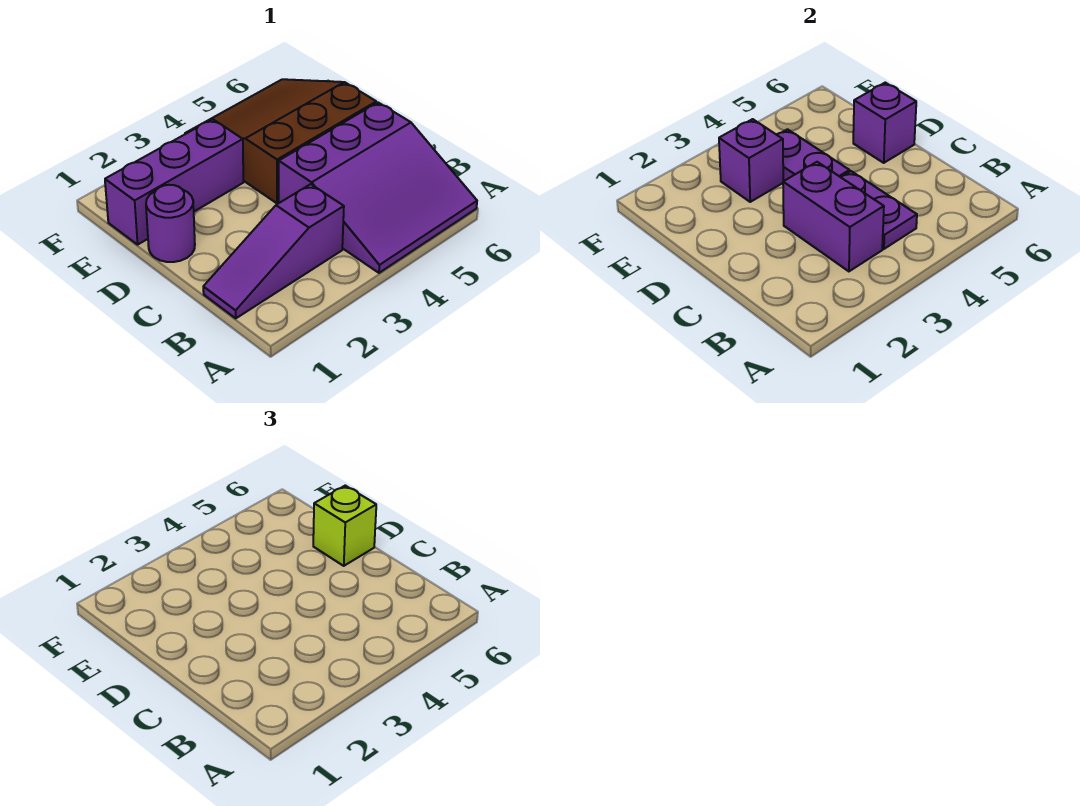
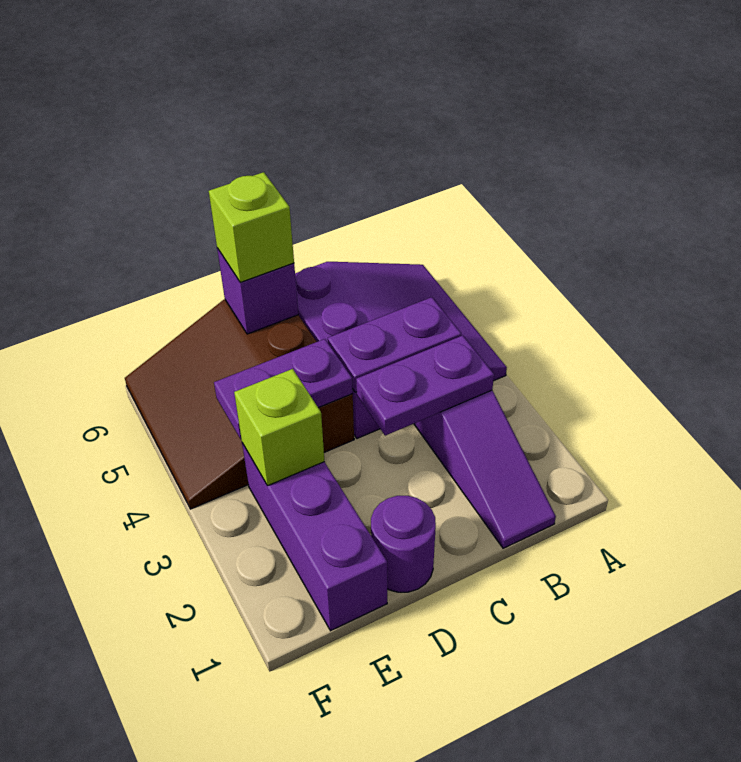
purple brick B3:C3 level 2 -> purple plate B3:C3 level 2
purple brick E3 level 2 -> lime brick E3 level 2

